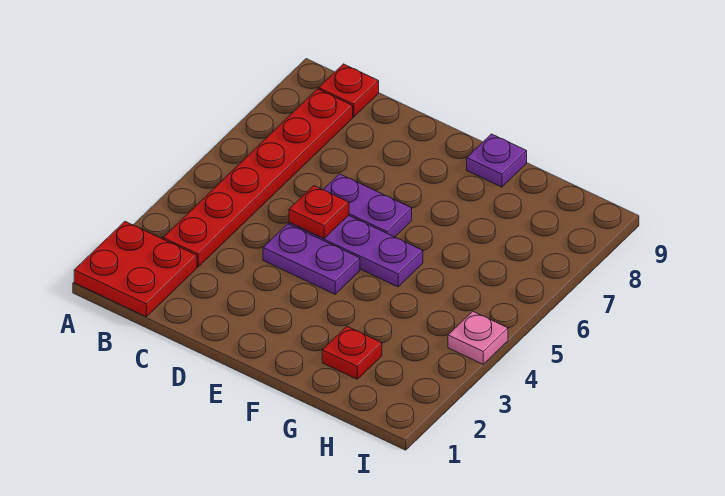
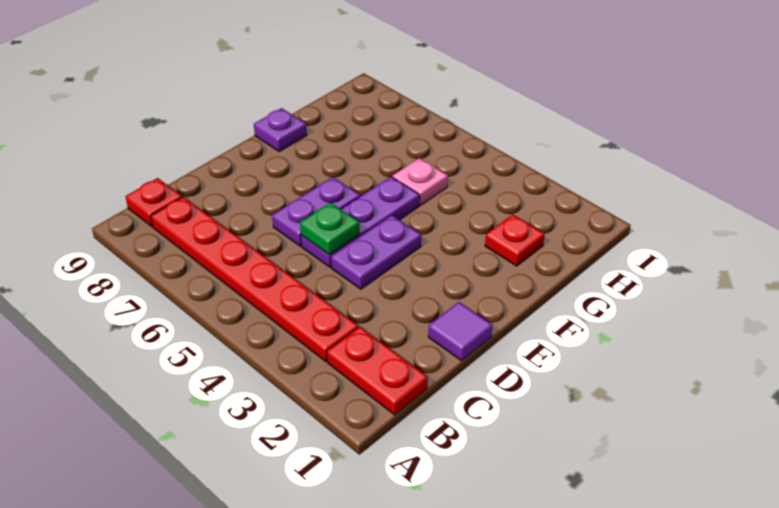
red plate A1:B2 level 1 -> red plate B1:B2 level 1
none -> purple tile D1 level 1
red plate D5 level 2 -> green plate D5 level 2
pink plate I4 level 1 -> pink plate G5 level 1

